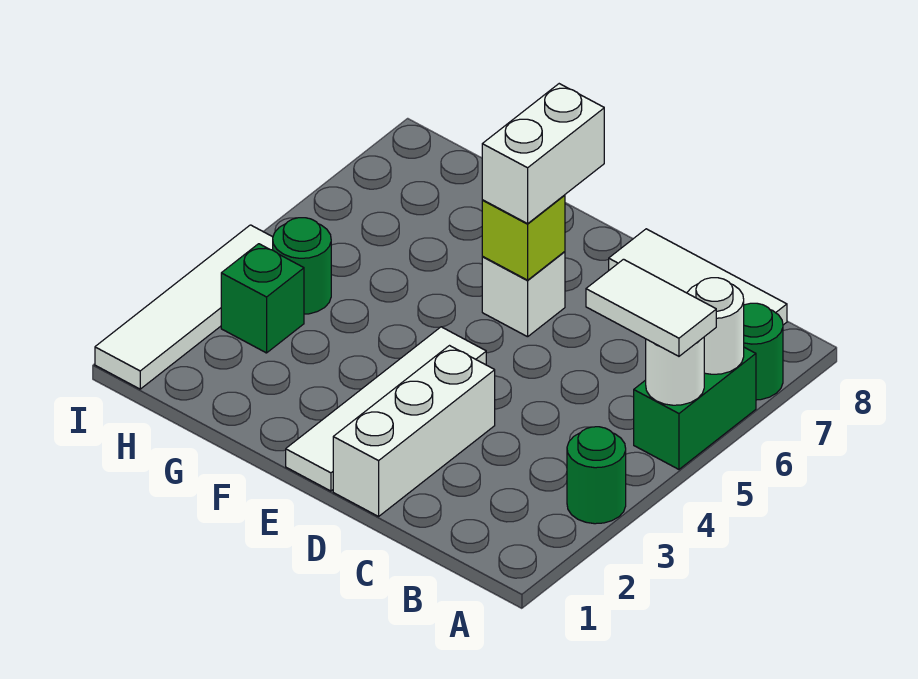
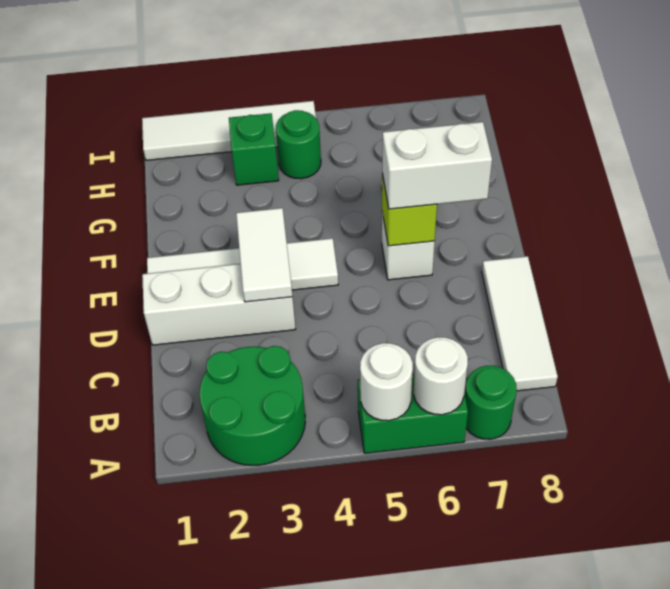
green round brick A3 level 1 -> green round brick A2:B3 level 1
white tile A5:B5 level 3 -> white tile D3:E3 level 2

